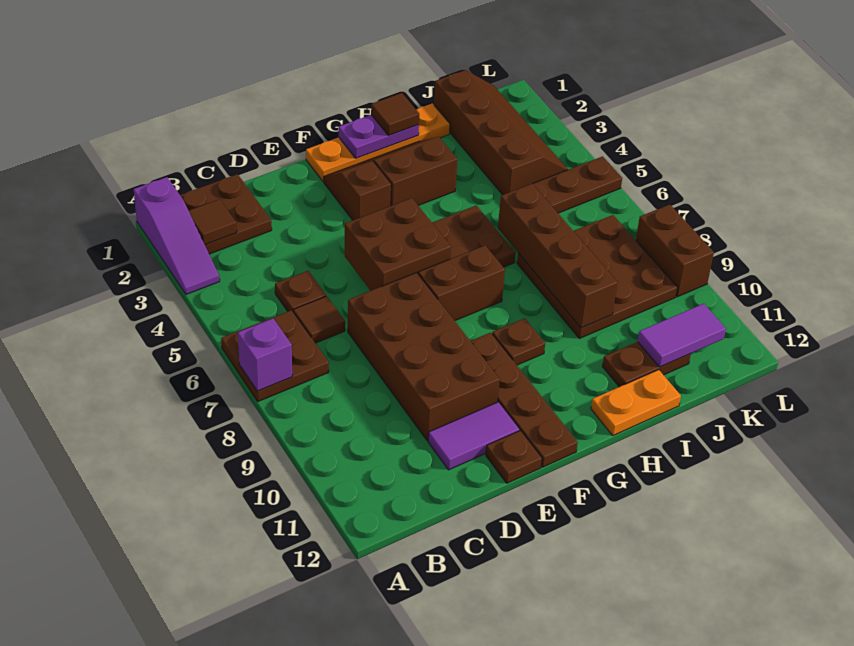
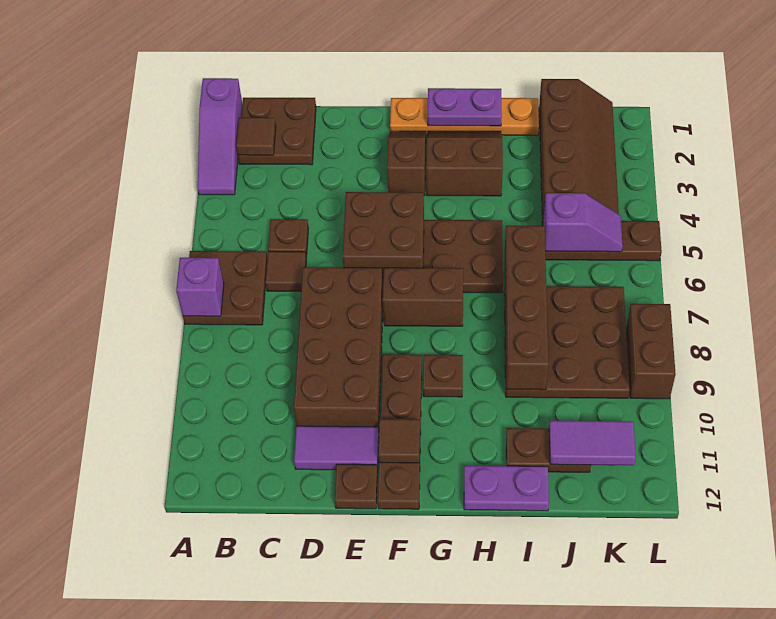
brown tile H1 level 3 -> brown tile F11 level 2
orange plate H12:I12 level 1 -> purple plate H12:I12 level 1
none -> purple slope J5:K5 level 2 top J

